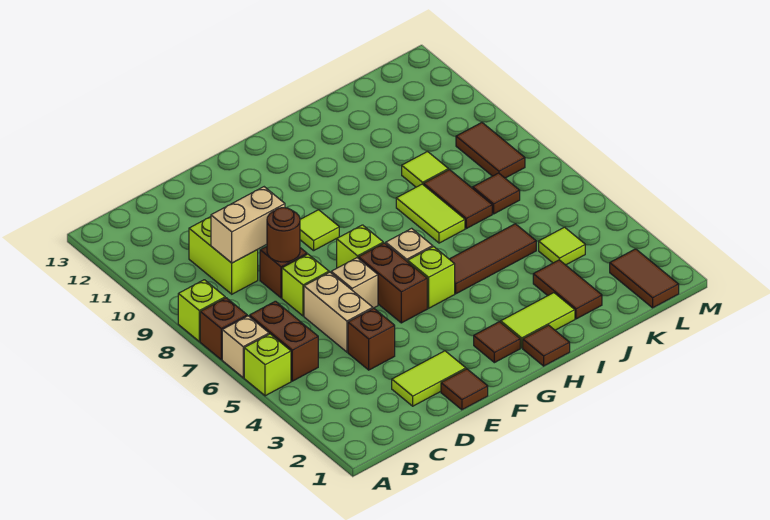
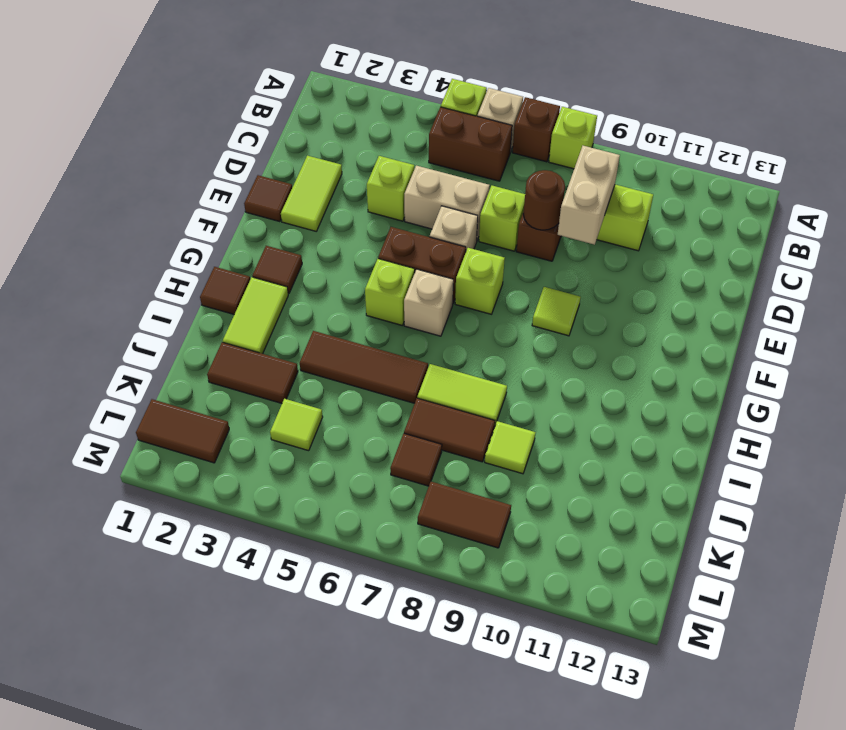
brown brick D4 level 1 -> lime brick D4 level 1
brown tile H5:J5 level 1 -> brown tile I4:I6 level 1

